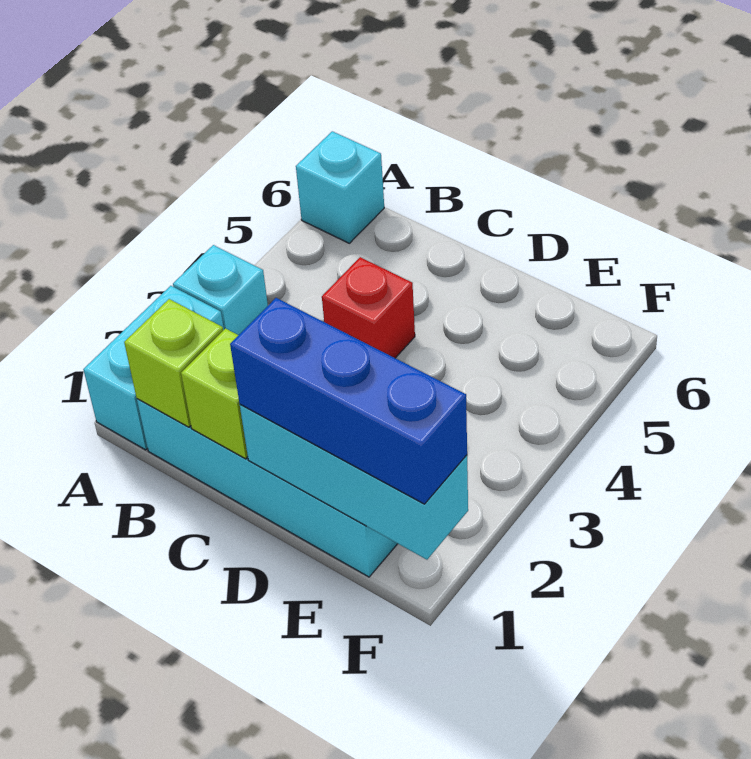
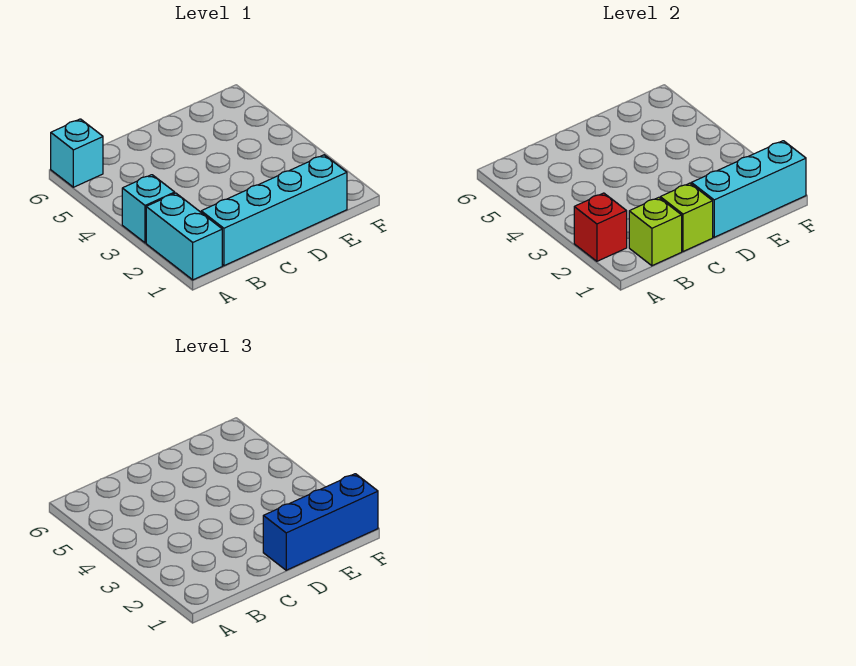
red brick C4 level 1 -> red brick A2 level 2

